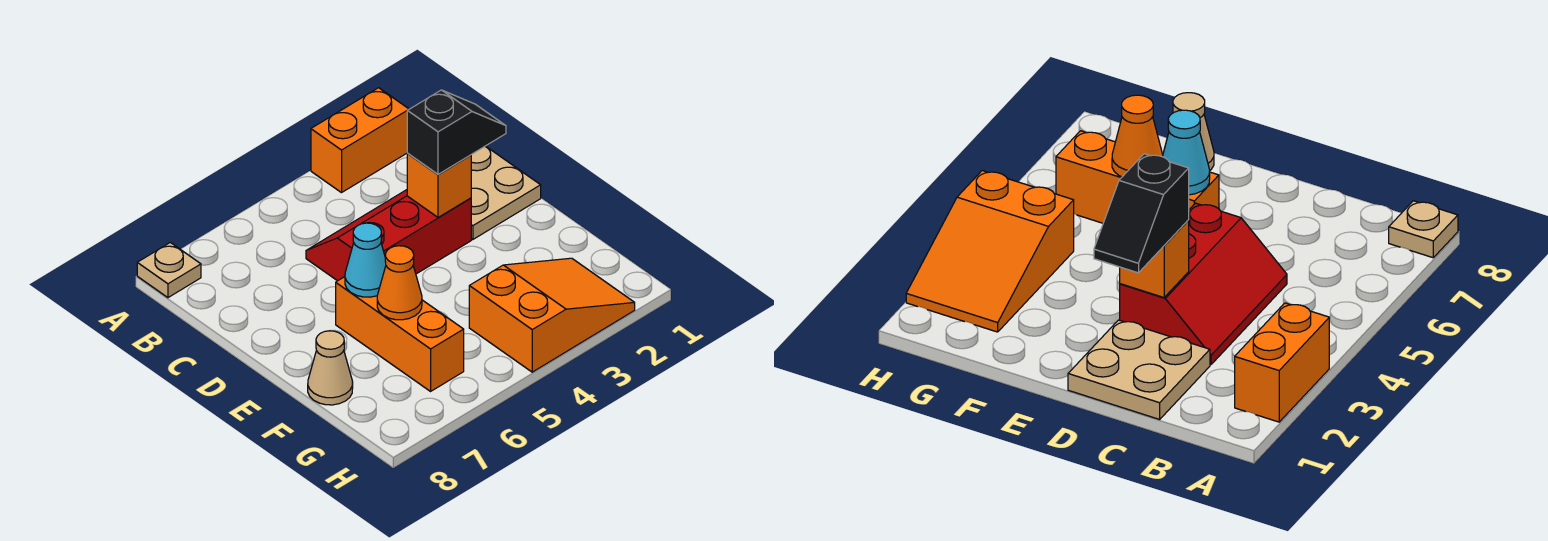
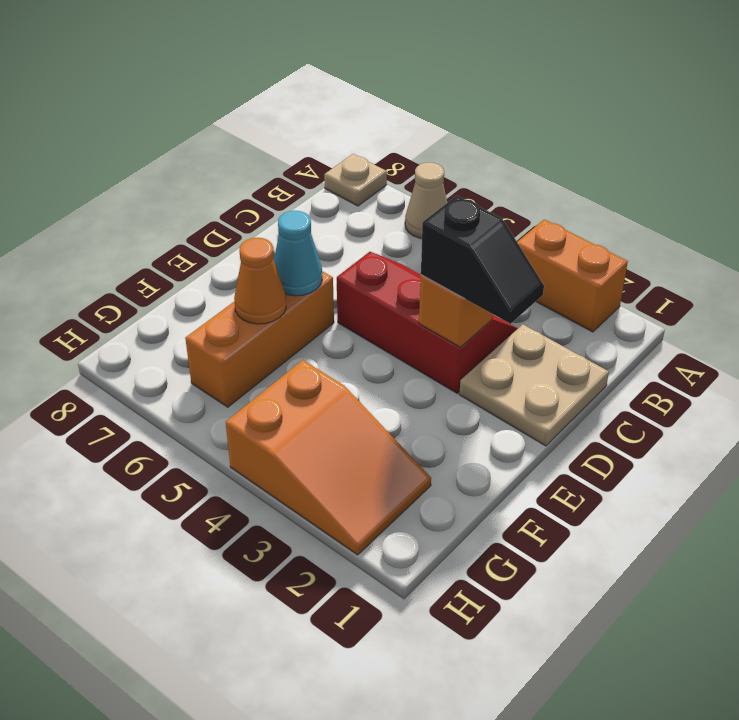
tan cone F8 level 1 -> tan cone A6 level 1

